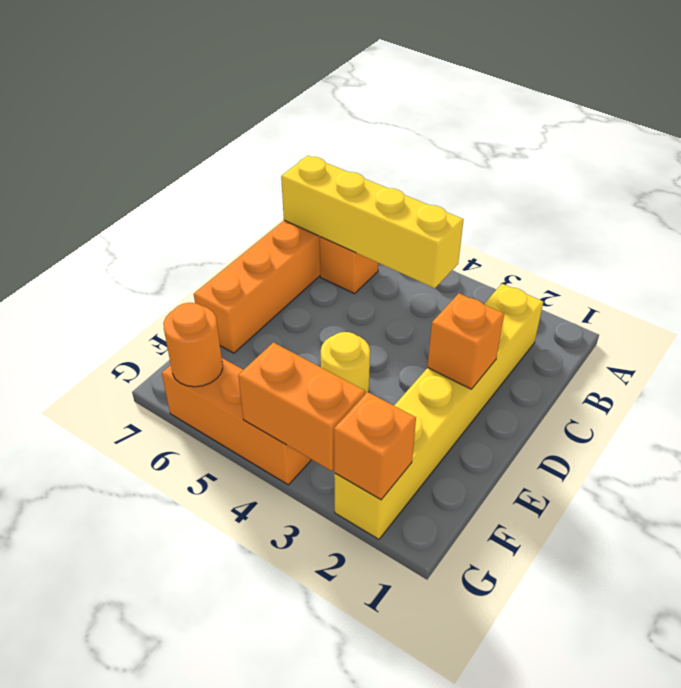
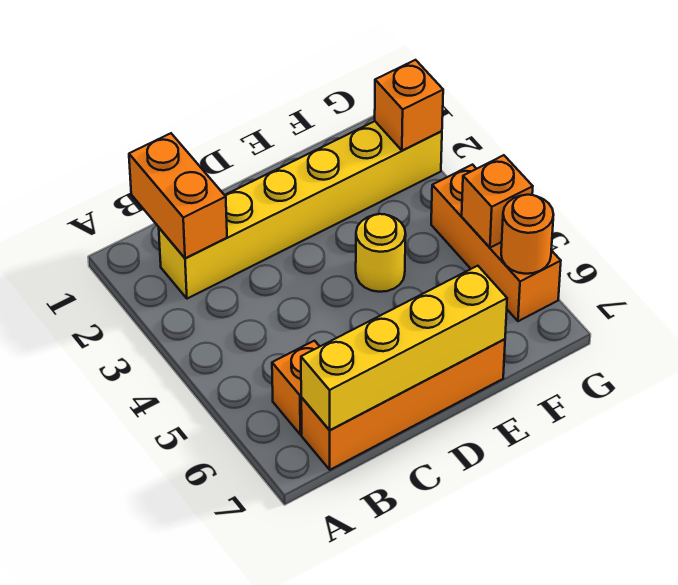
yellow brick B4:B7 level 2 -> yellow brick B7:E7 level 2
orange brick D2 level 2 -> orange brick G5 level 2
orange brick G3:G4 level 2 -> orange brick B1:B2 level 2

